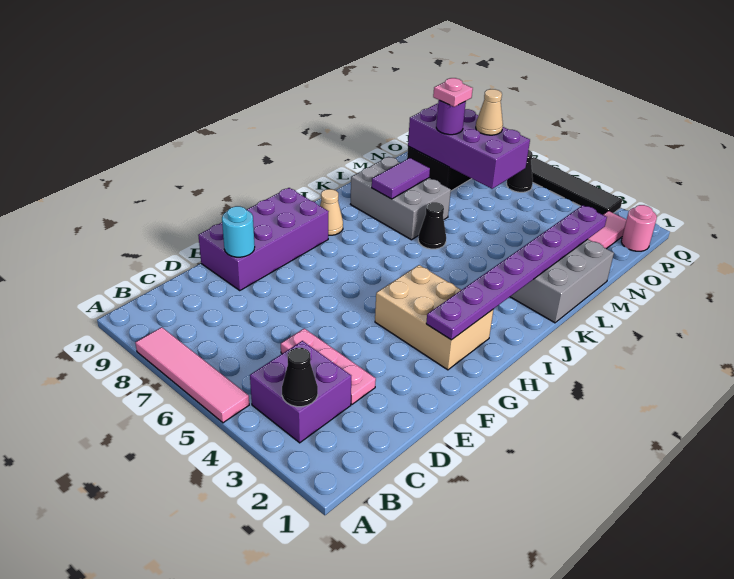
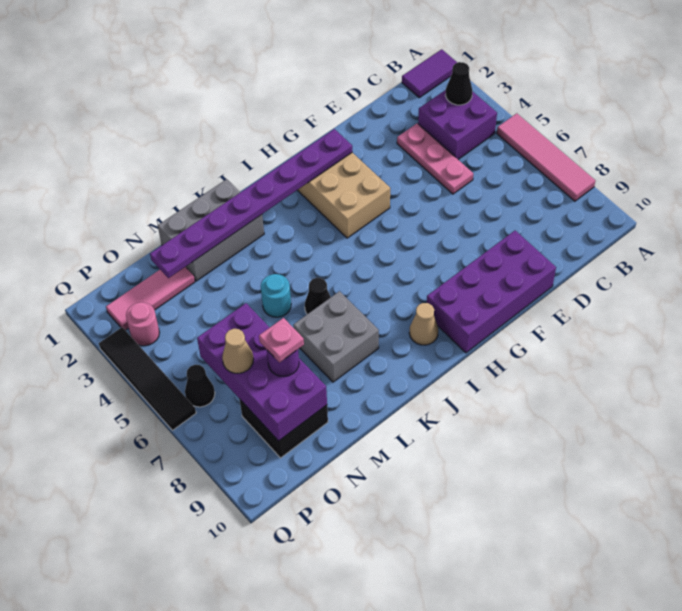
cyan round brick E9 level 2 -> cyan round brick L5 level 1
grey brick K7:L9 level 1 -> grey brick K7:L8 level 1
purple tile K8:L8 level 2 -> purple tile A1:B1 level 1
pink round brick P1 level 1 -> pink round brick P3 level 1

